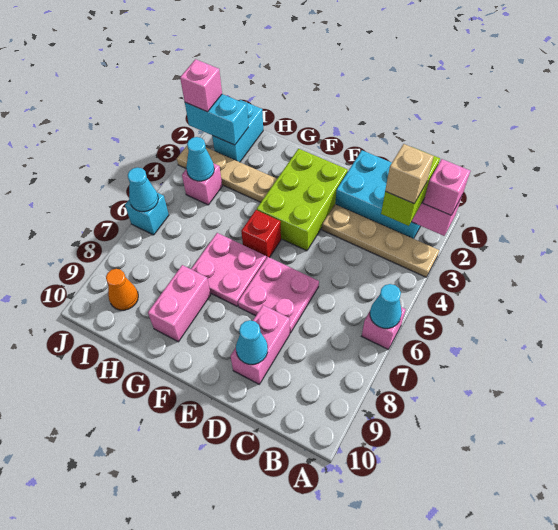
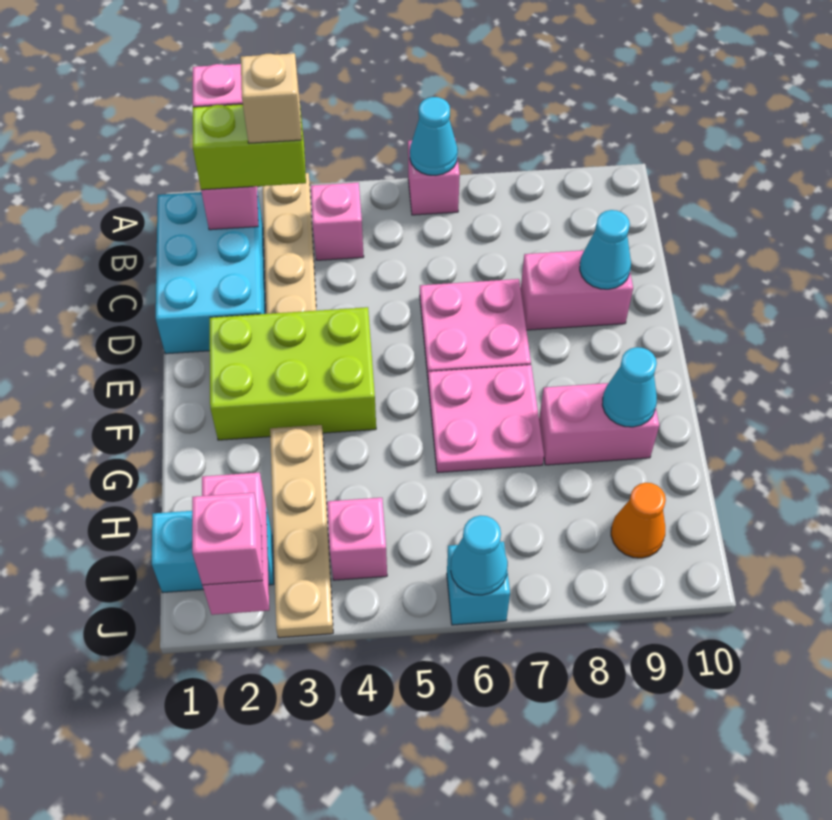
none -> pink brick B4 level 1
red brick F5 level 1 -> none
cyan brick I2:J2 level 2 -> pink brick I2:J2 level 2
cyan cone I4 level 2 -> cyan cone G9 level 2

